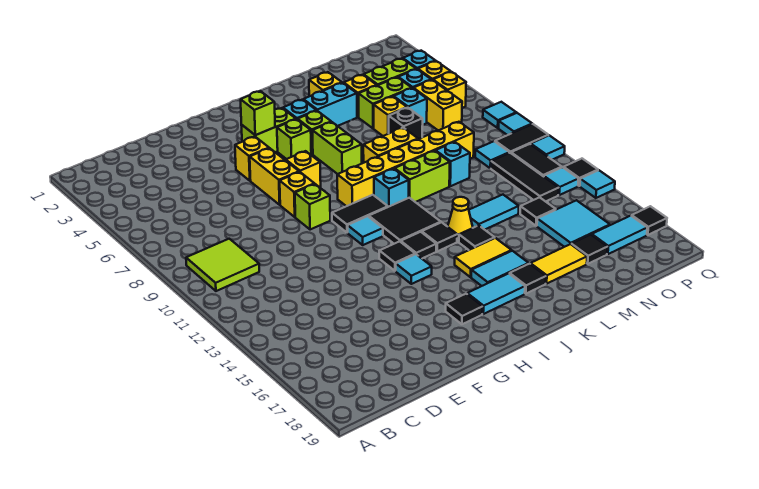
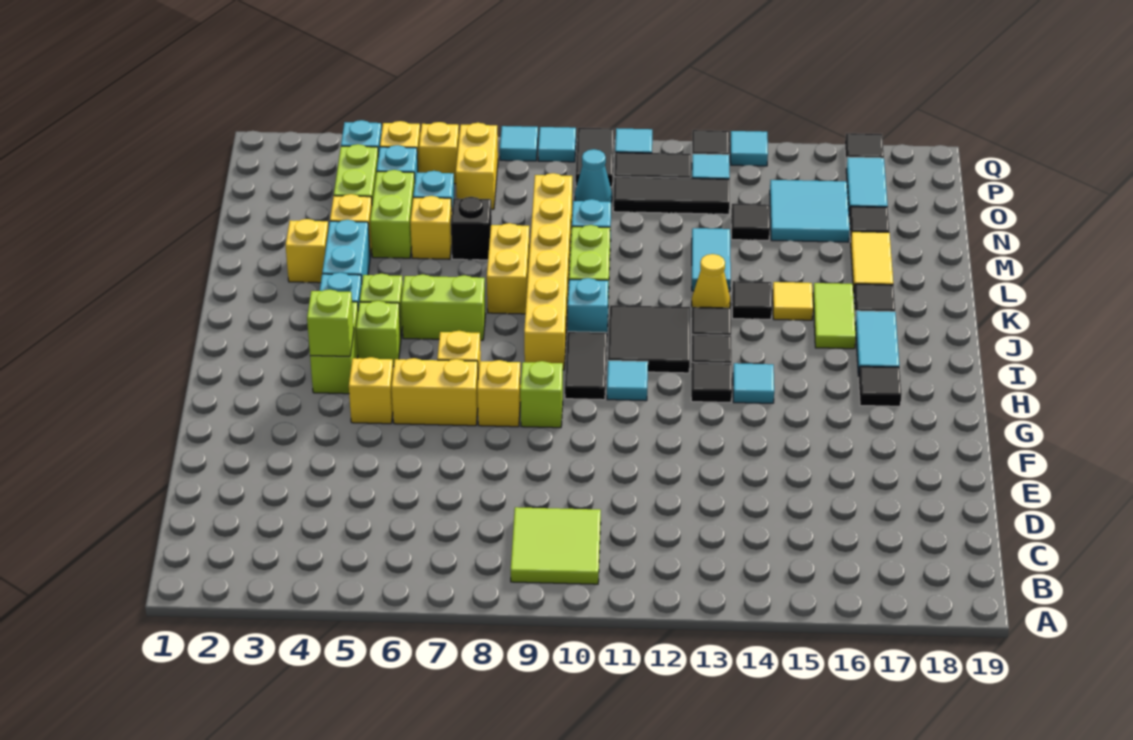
yellow tile J15:K15 level 1 -> yellow tile K15 level 1
cyan tile J16:K16 level 1 -> lime tile J16:K16 level 1
yellow brick O6:O7 level 1 -> yellow brick O7:P7 level 1
cyan tile O10 level 1 -> cyan cone O10 level 1

